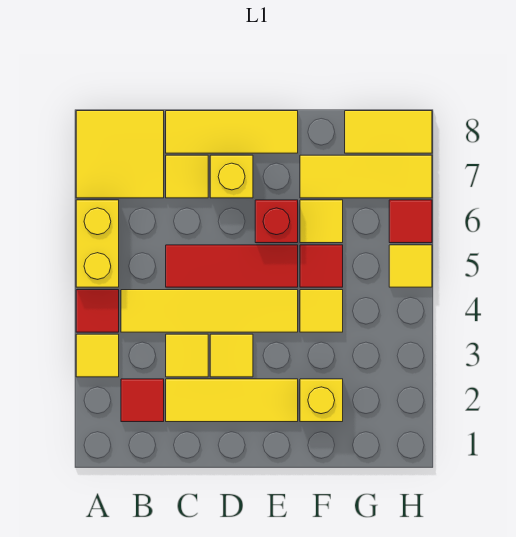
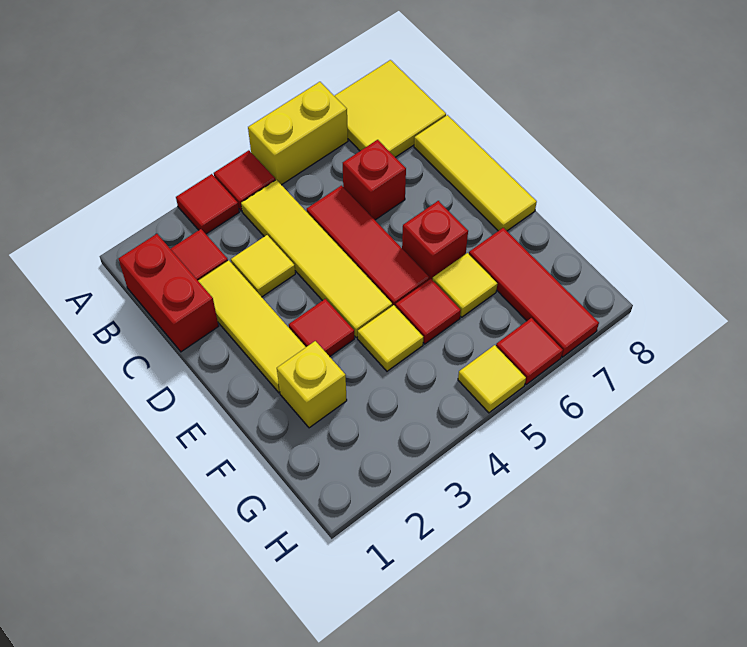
yellow tile A3 level 1 -> red tile A3 level 1
none -> red brick B1:C1 level 1
none -> red brick C6 level 1
yellow tile C7 level 1 -> none
yellow tile D3 level 1 -> none
yellow brick D7 level 1 -> none
none -> red tile E3 level 1
yellow tile F7:H7 level 1 -> red tile F7:H7 level 1
yellow tile G8:H8 level 1 -> none

